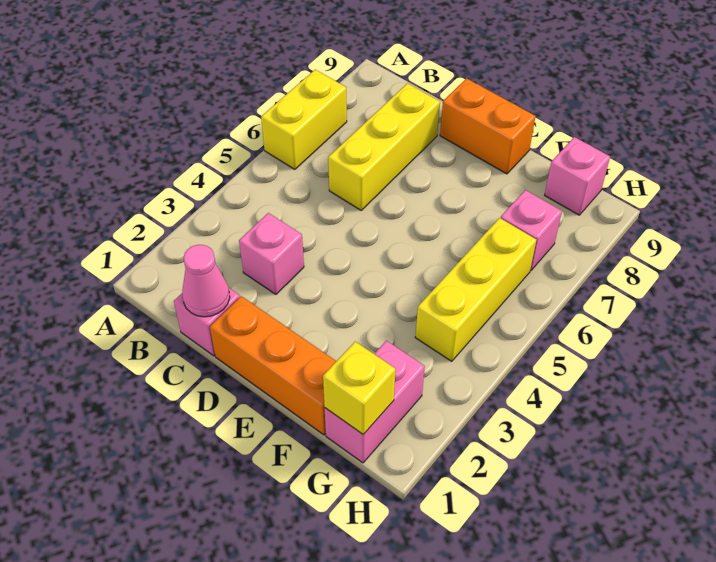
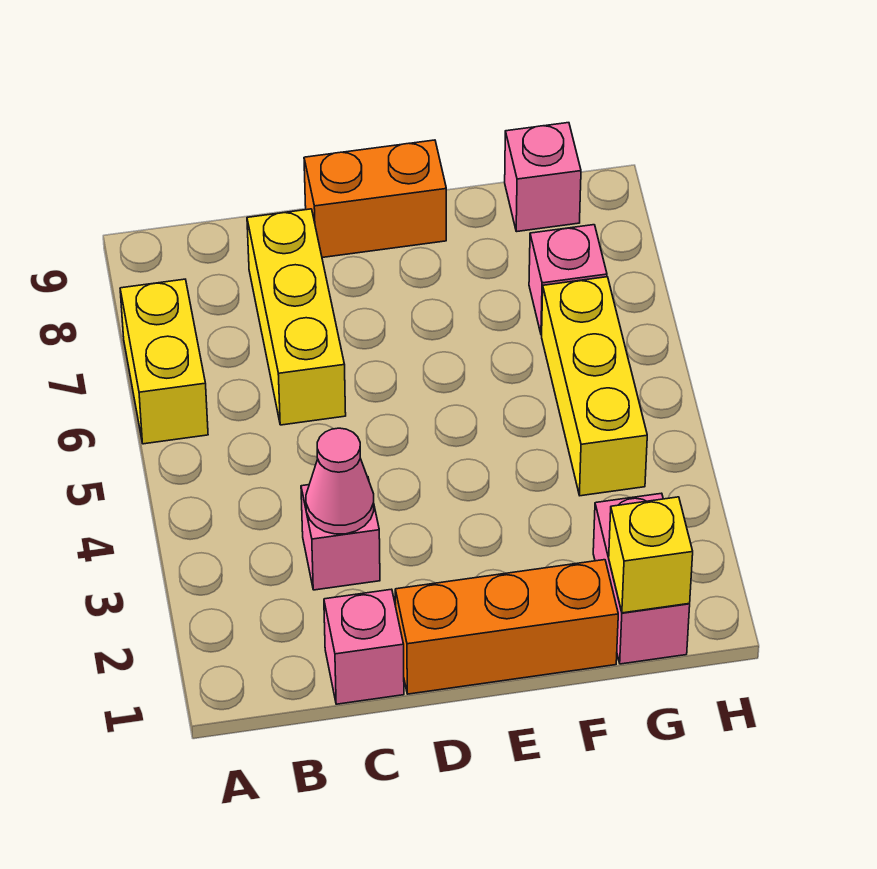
pink cone C1 level 2 -> pink cone C3 level 2

